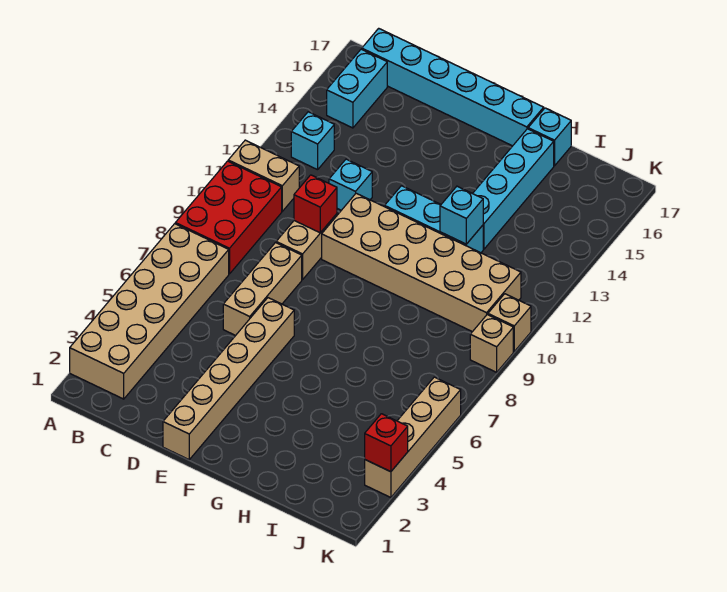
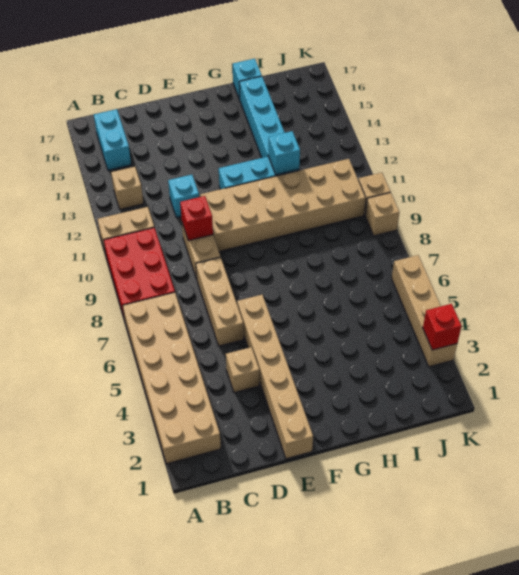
cyan brick B13 level 1 -> tan brick B13 level 1
cyan brick B17:G17 level 1 -> none
none -> tan brick D4 level 1

